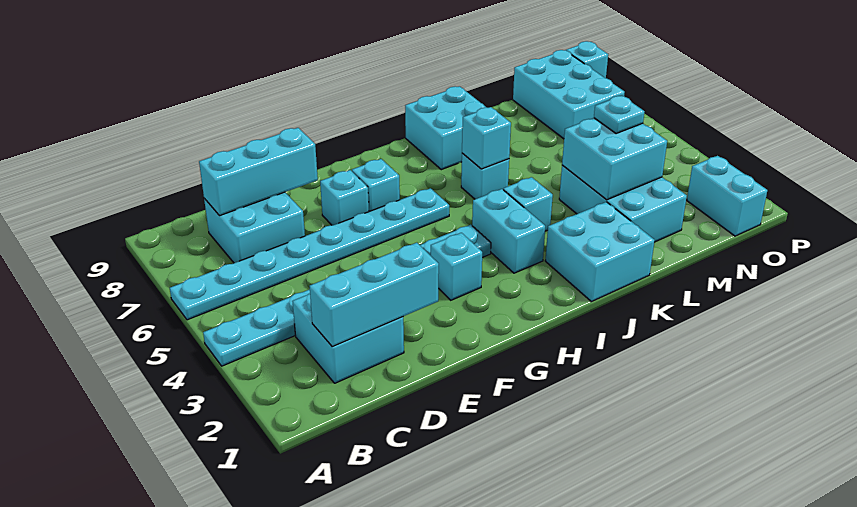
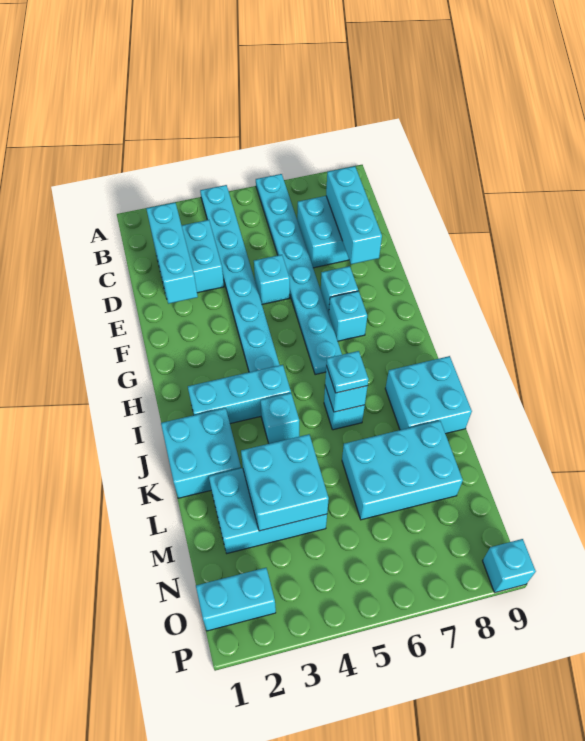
cyan brick G3 level 1 -> cyan brick E5 level 1
cyan brick I3:I4 level 1 -> cyan brick I2:I4 level 1
cyan plate M4 level 3 -> cyan plate J6 level 3
cyan brick N7:O9 level 1 -> cyan brick L6:M8 level 1

